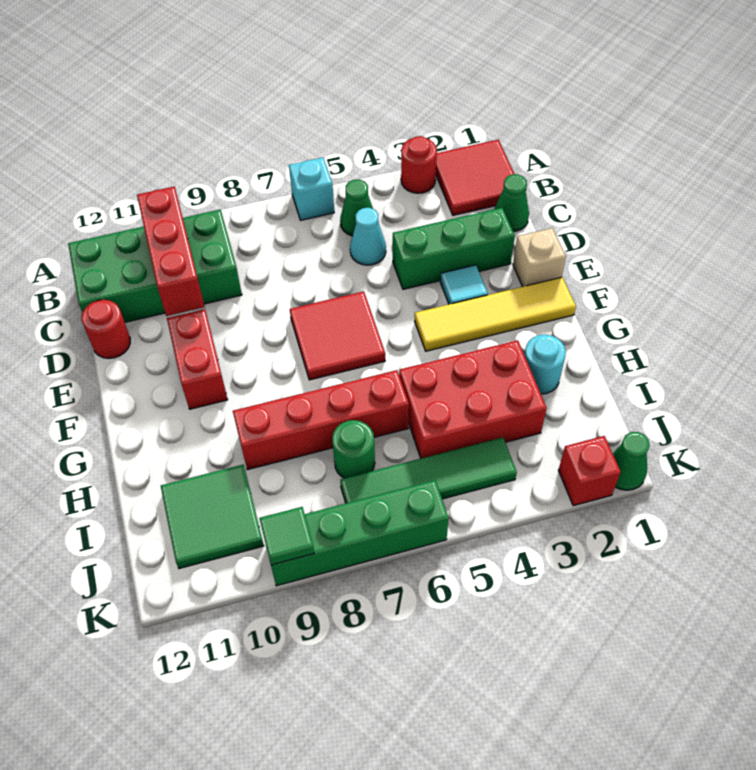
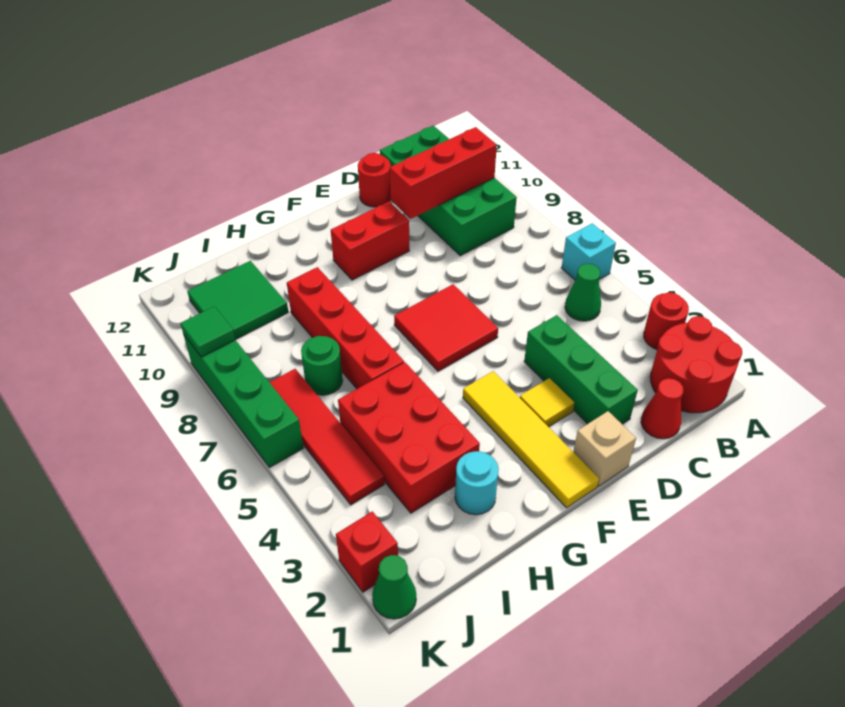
red tile A1:B2 level 1 -> red round brick A1:B2 level 1
green cone C1 level 1 -> red cone C1 level 1
cyan cone C5 level 1 -> none
cyan tile E3 level 1 -> yellow tile E3 level 1
green tile J4:J7 level 1 -> red tile J4:J7 level 1

